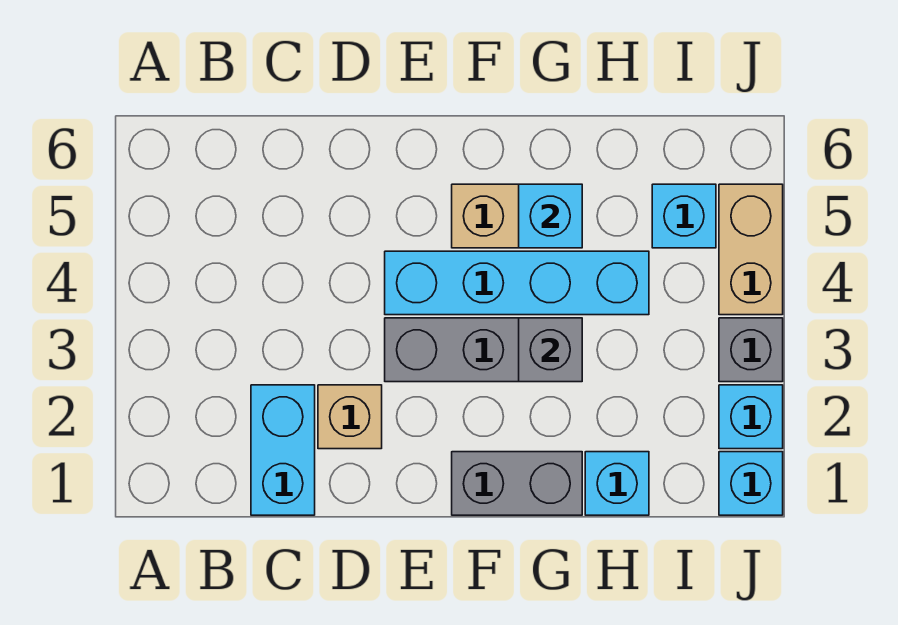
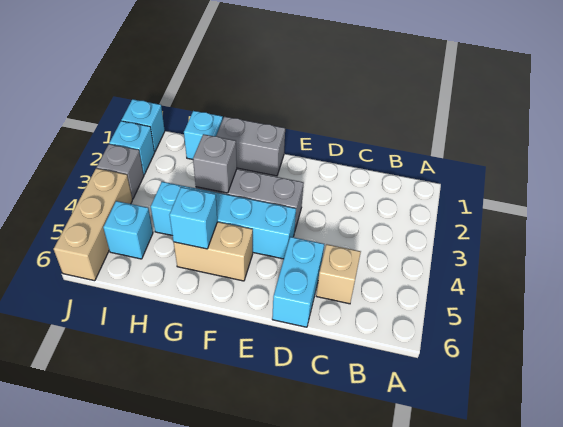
cyan brick C1:C2 level 1 -> cyan brick D5:D6 level 1
tan brick D2 level 1 -> tan brick C5 level 1
tan brick J4:J5 level 1 -> tan brick J4:J6 level 1

